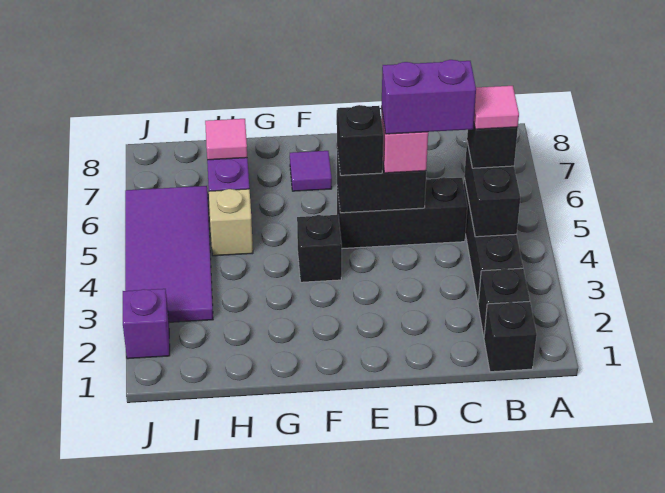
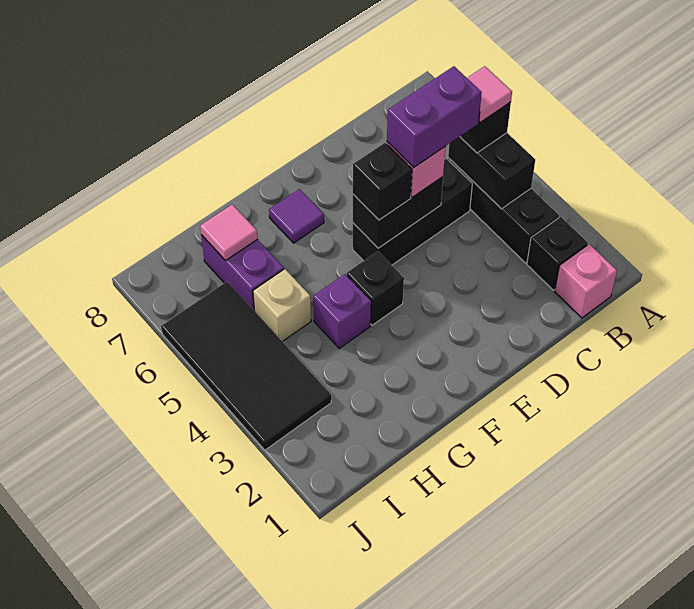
black brick B1 level 1 -> pink brick B1 level 1
purple tile I3:J6 level 1 -> black tile I3:J6 level 1
purple brick J2 level 1 -> purple brick G4 level 1

